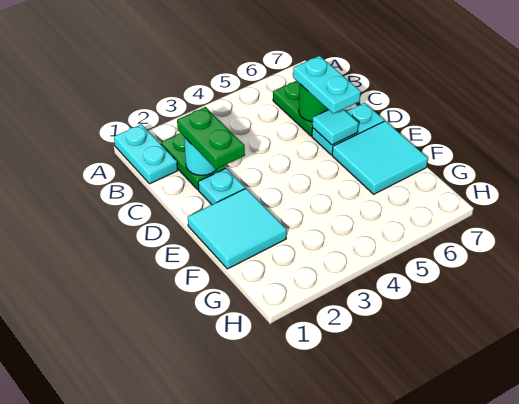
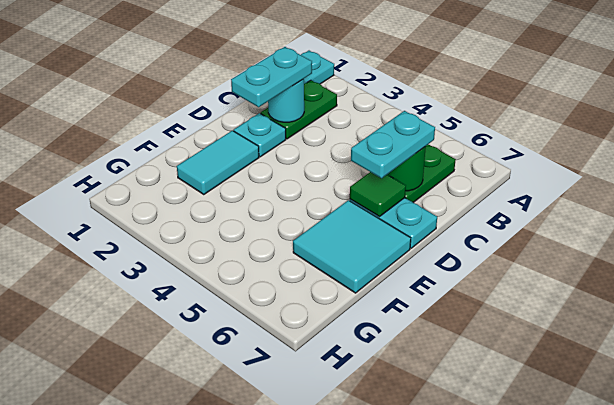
green plate C2:D2 level 3 -> cyan plate C2:D2 level 3
cyan tile D6 level 2 -> green tile D6 level 2
cyan tile E1:F2 level 1 -> cyan tile E2:F2 level 1

